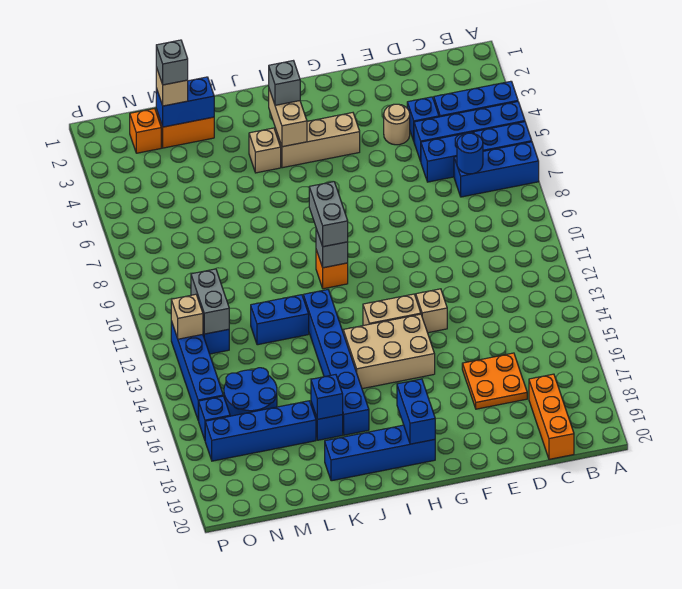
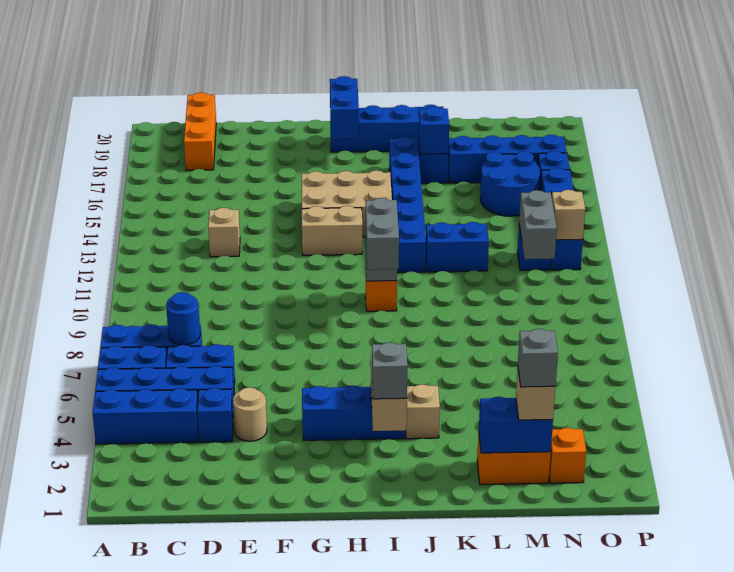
orange plate D16:E17 level 1 -> none
tan brick F13 level 1 -> tan brick D13 level 1
tan brick G4:I4 level 1 -> blue brick G4:I4 level 1

